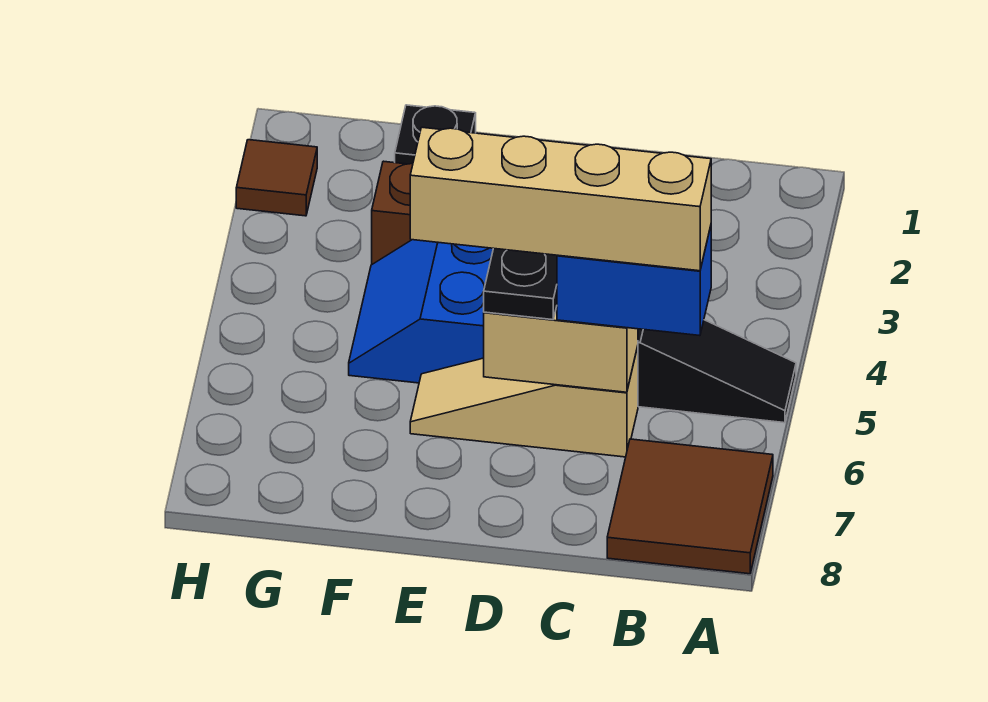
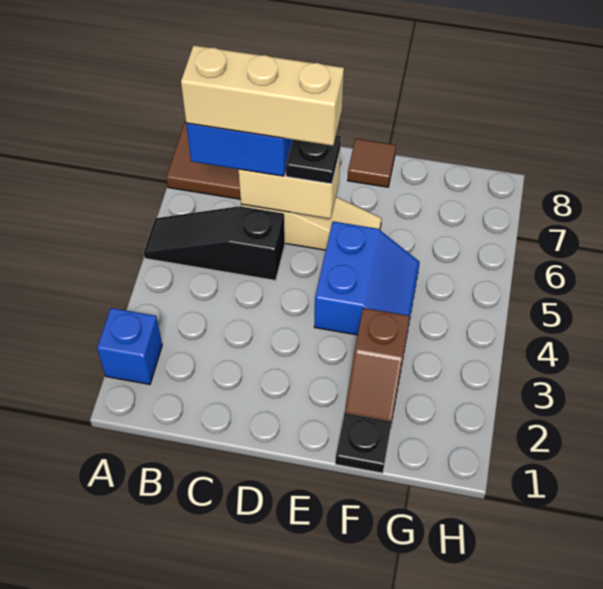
none -> blue brick A2 level 1
tan brick B6:E6 level 4 -> tan brick B6:D6 level 4
brown tile H2 level 1 -> brown tile E8 level 1

